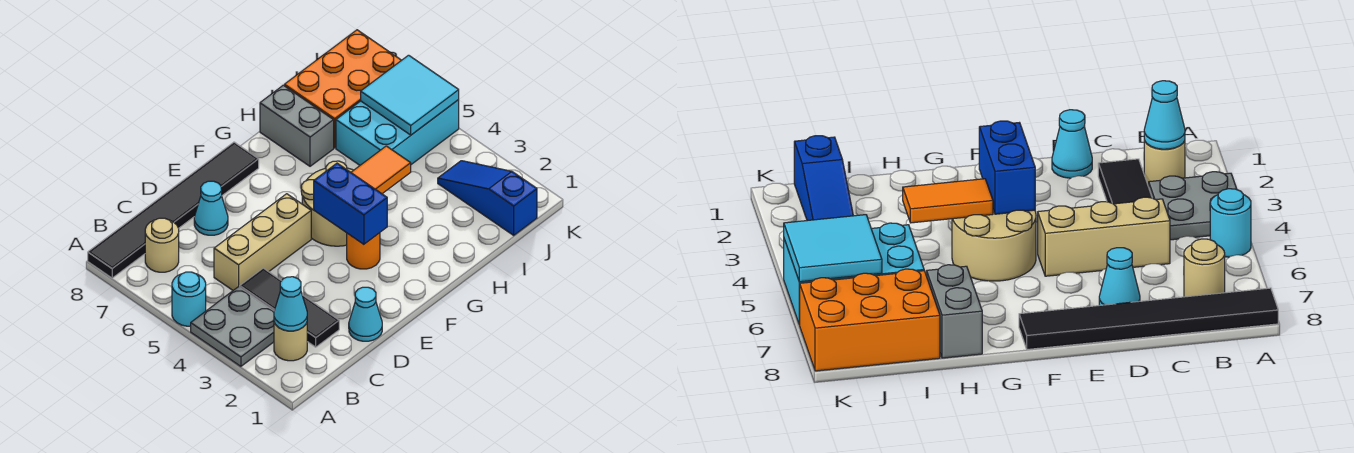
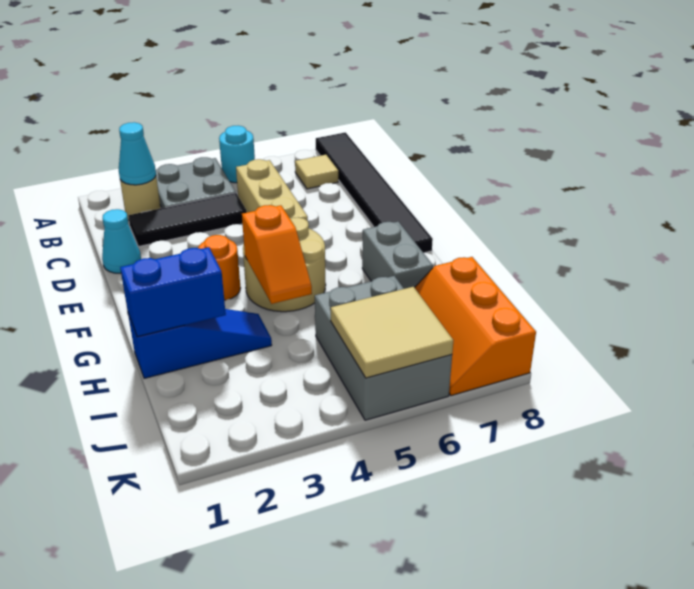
tan round brick B7 level 1 -> tan tile B7 level 1
cyan cone D7 level 1 -> none
blue brick F3:F4 level 2 -> blue brick H1:H2 level 2
orange tile G4:H4 level 2 -> orange slope G4:H4 level 2 top G
grey brick H7:H8 level 1 -> grey brick G7:H7 level 1
cyan brick I5:K6 level 1 -> grey brick I5:K6 level 1
orange brick I7:K8 level 1 -> orange slope I7:K8 level 1 top 8
blue slope J1:J3 level 1 top 1 -> blue slope H1:H3 level 1 top 1
cyan tile J5:K6 level 2 -> tan tile J5:K6 level 2

